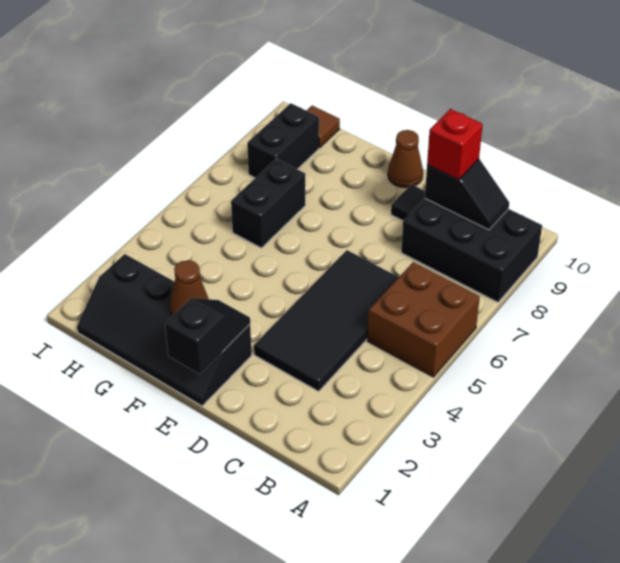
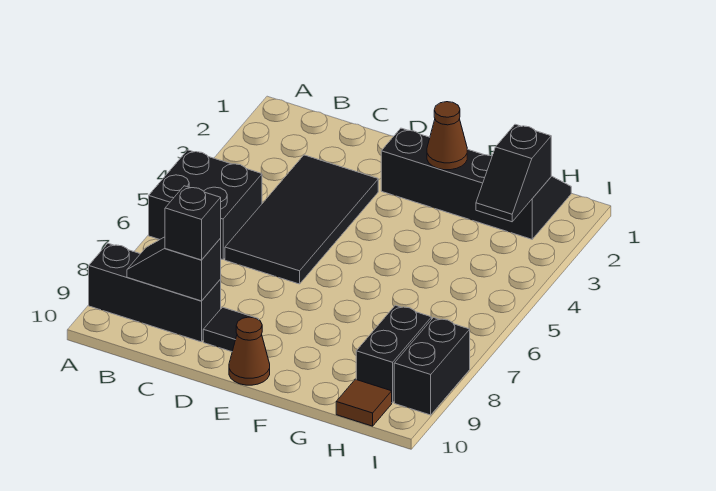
brown brick A5:B6 level 1 -> black brick A5:B6 level 1
black brick A8:C9 level 1 -> black brick A9:C9 level 1
red brick C9 level 3 -> black brick C9 level 3
black slope E1:E2 level 2 top 1 -> black slope H2:H3 level 2 top 2
black brick G6:G7 level 1 -> black brick I8:I9 level 1

